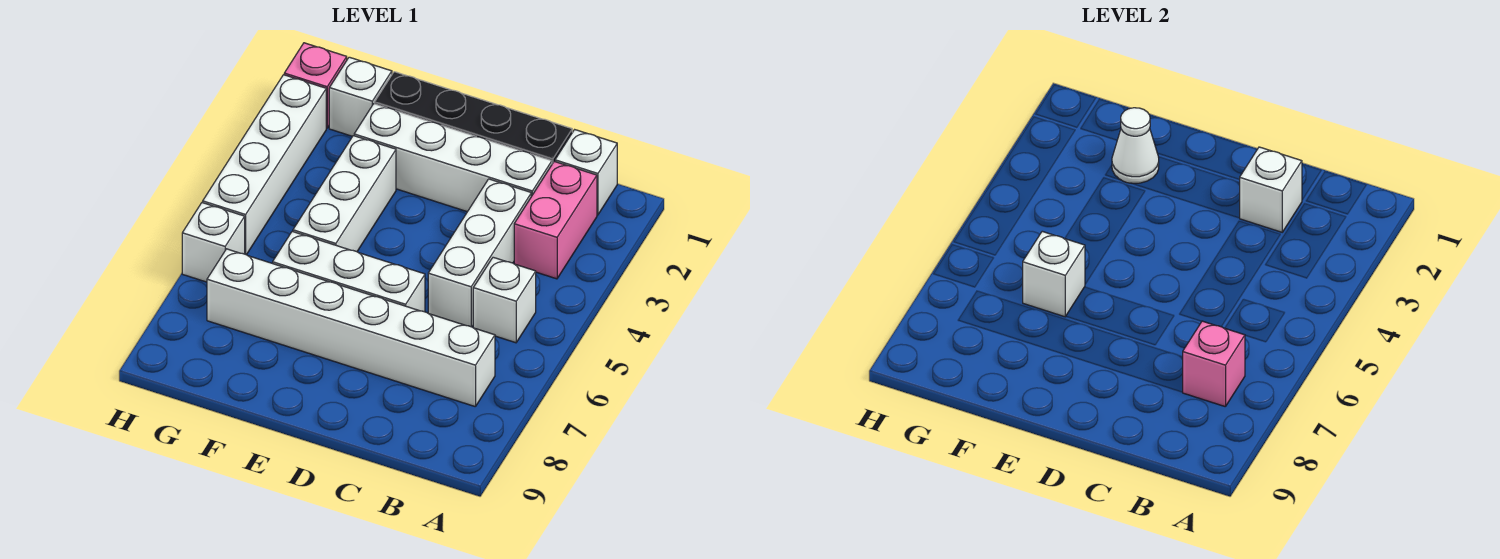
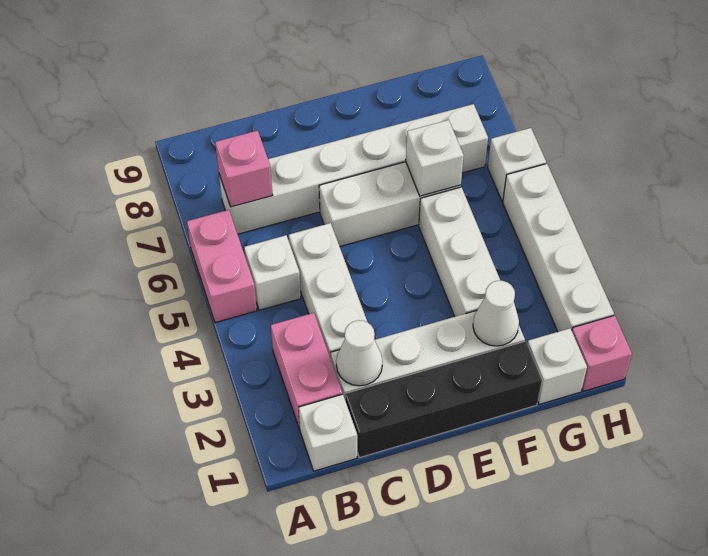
none -> pink brick A5:A6 level 1
white brick C2 level 2 -> white cone C2 level 2

